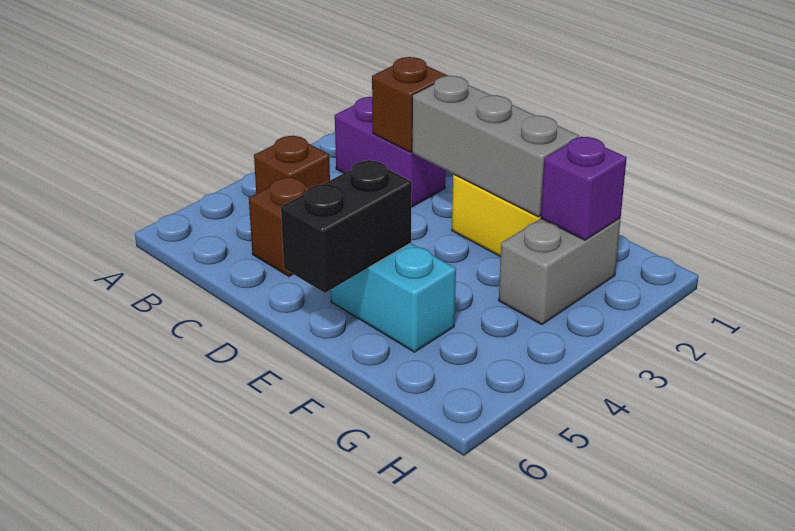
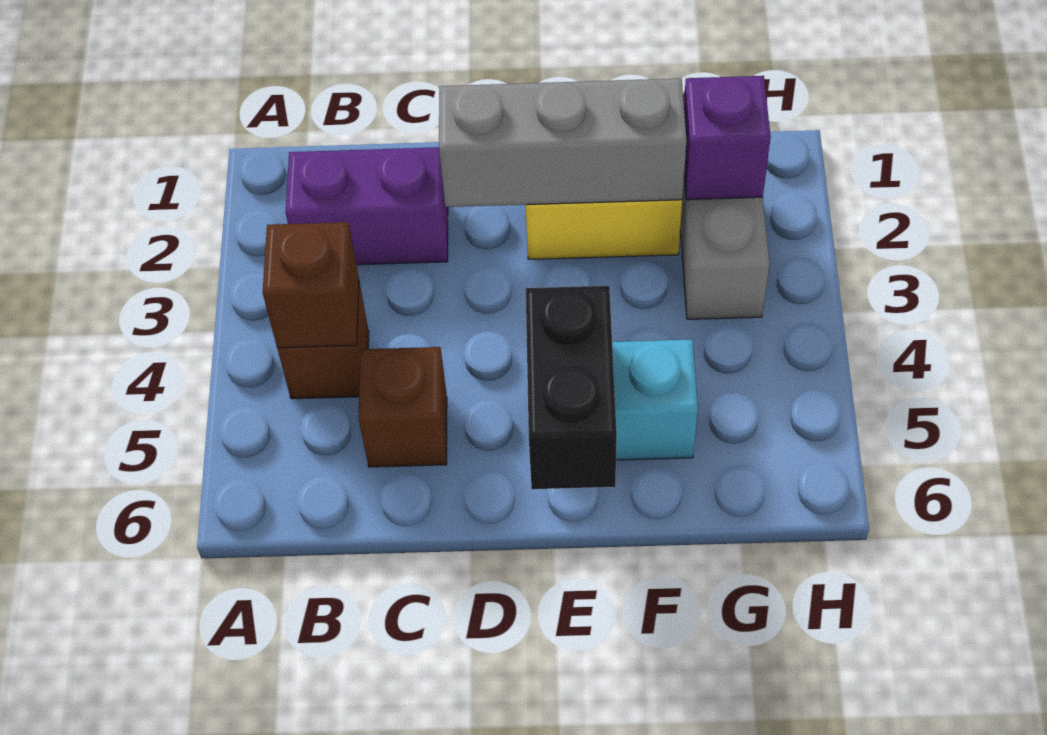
brown brick C2 level 2 -> brown brick B4 level 2

